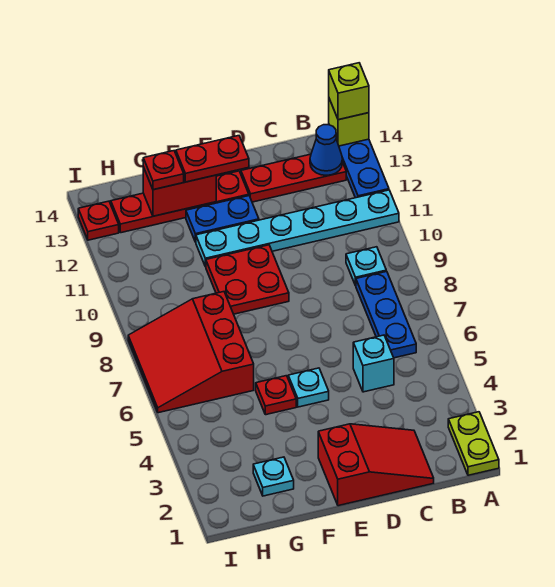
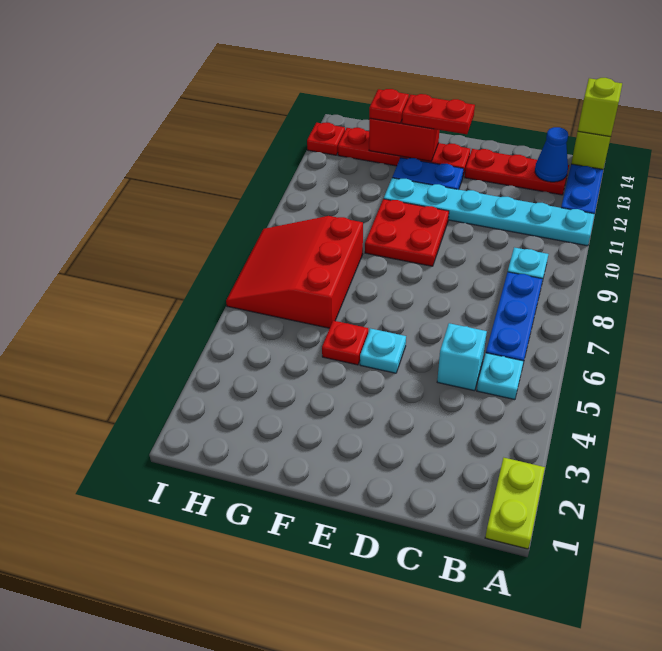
red slope C1:E2 level 1 top E -> none
cyan plate G2 level 1 -> cyan plate B5 level 1

